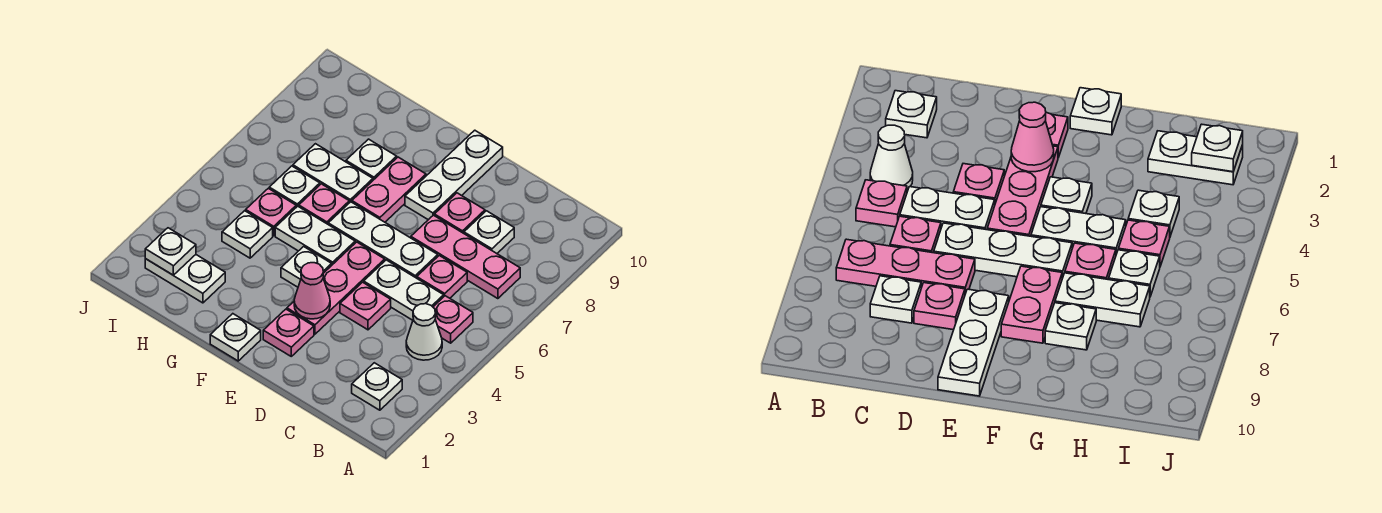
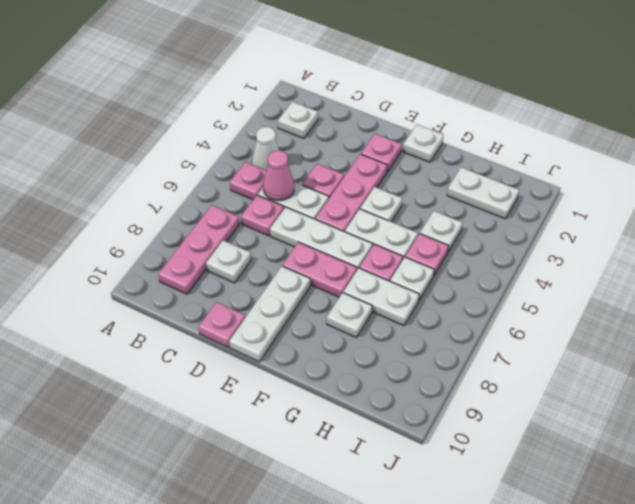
pink plate B7:D7 level 1 -> pink plate B7:B9 level 1
pink plate D8 level 1 -> pink plate D10 level 1
pink cone E3 level 2 -> pink cone C5 level 2
pink plate F7:F8 level 1 -> pink plate E7:F7 level 1
white plate I2 level 2 -> none

